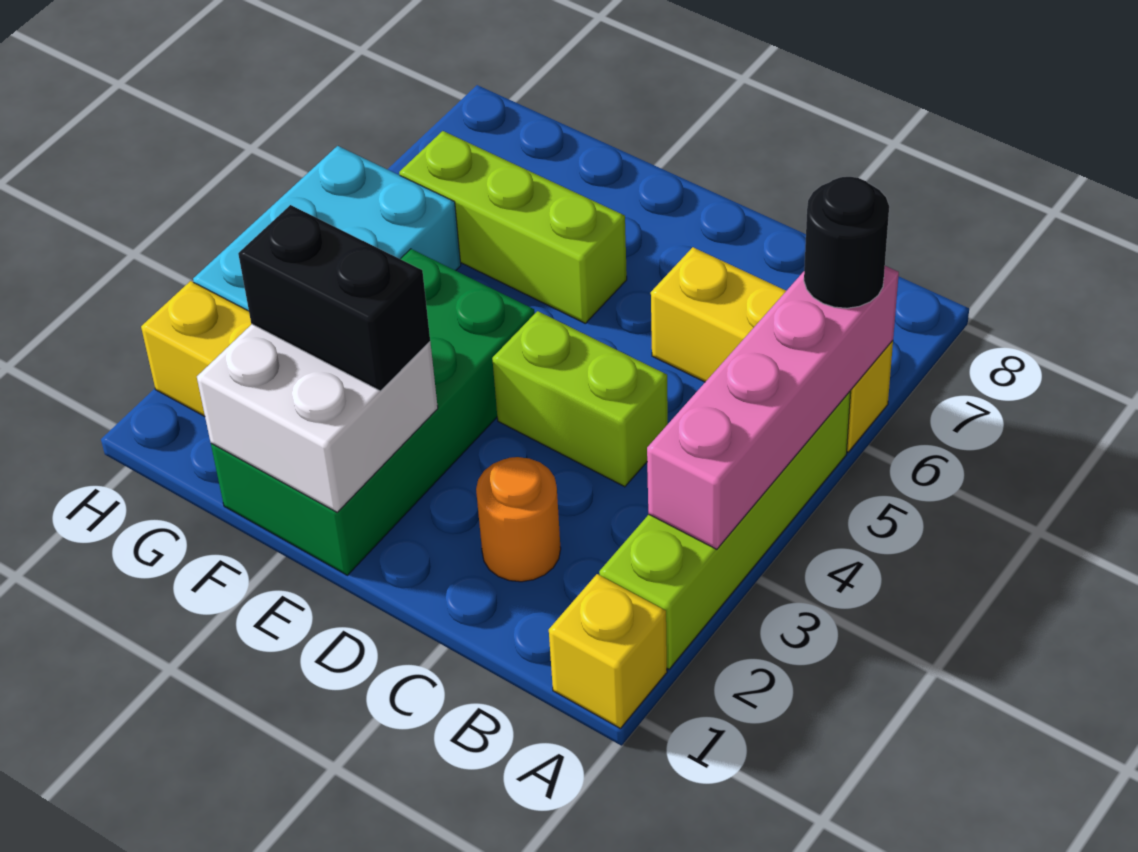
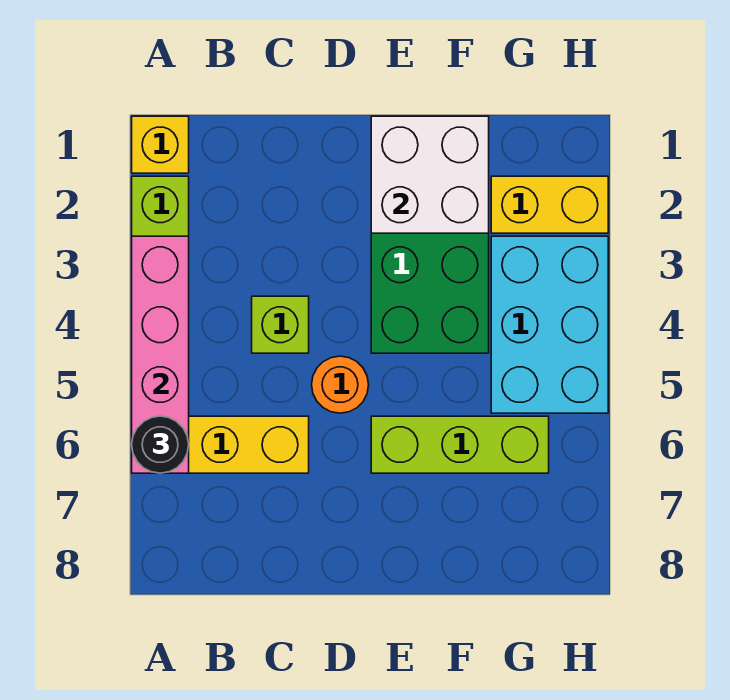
orange round brick C2 level 1 -> orange round brick D5 level 1
lime brick C4:D4 level 1 -> lime brick C4 level 1
black brick E2:F2 level 3 -> none

